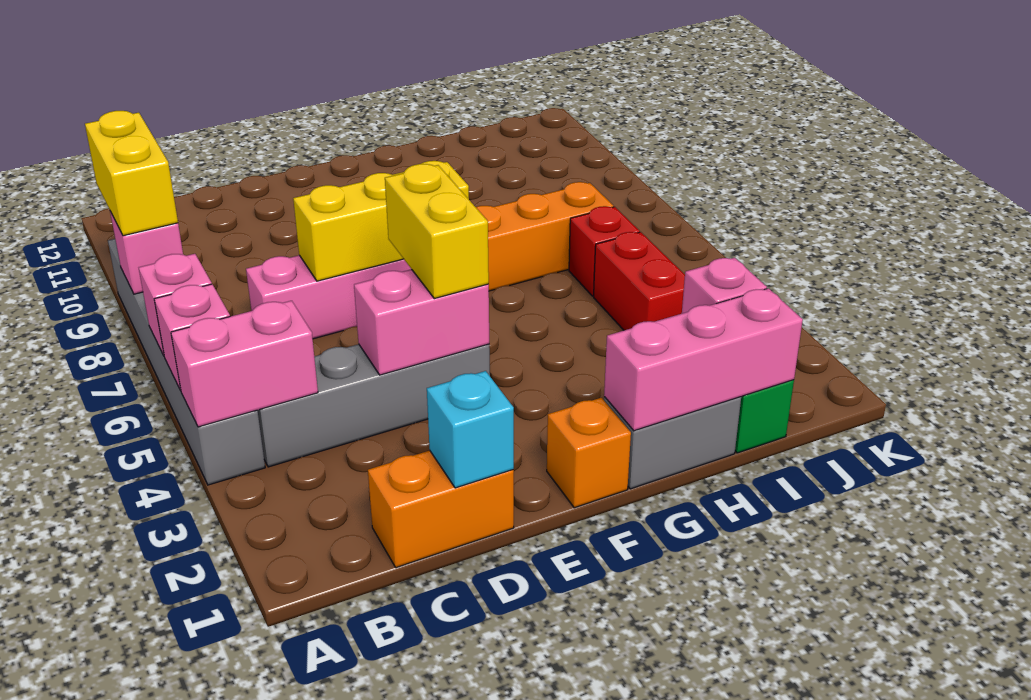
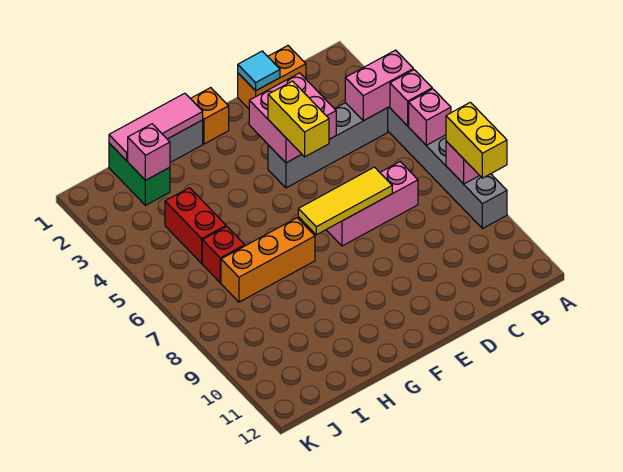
cyan brick D1 level 2 -> cyan tile D1 level 2
pink brick D4:E4 level 2 -> pink brick D3:E4 level 2
yellow brick D7:F7 level 2 -> yellow tile D7:F7 level 2
pink brick G1:I1 level 2 -> pink tile G1:I1 level 2

